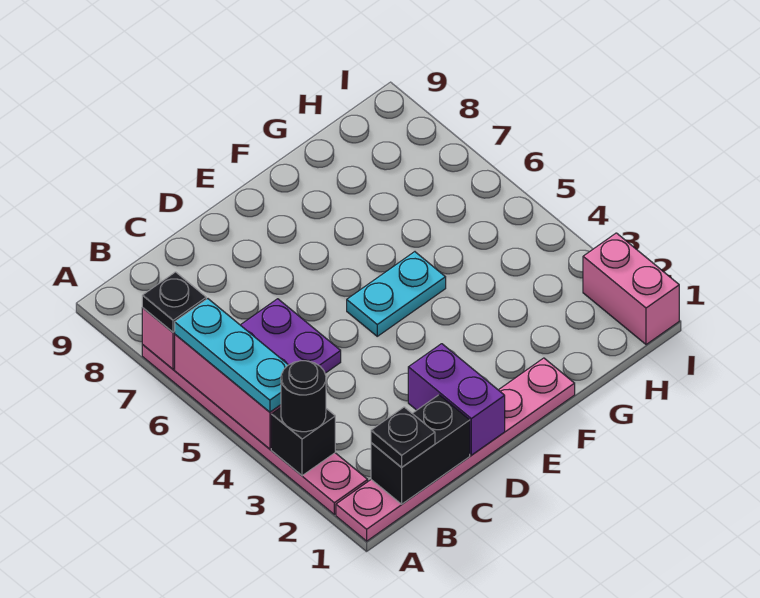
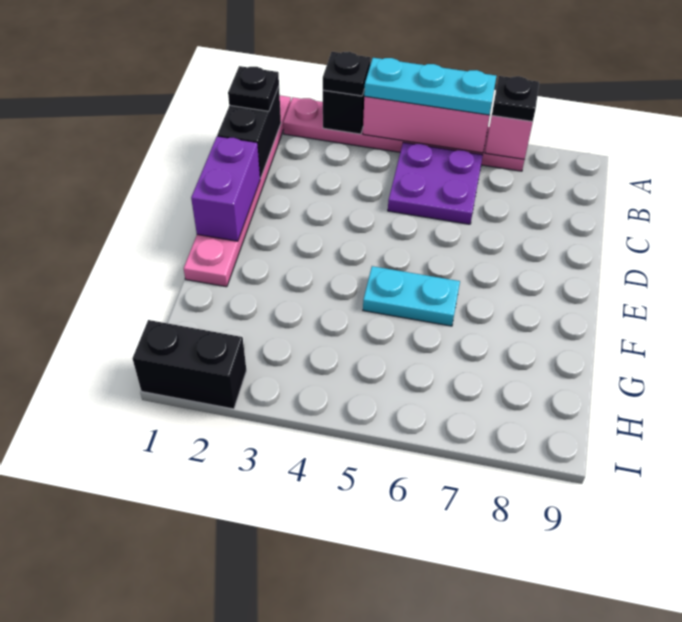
black round brick A3 level 3 -> black plate A3 level 3
purple brick D1:D2 level 2 -> purple brick D1:E1 level 2
cyan plate E5:F5 level 1 -> cyan plate F5:F6 level 1
pink brick I1:I2 level 1 -> black brick I1:I2 level 1

